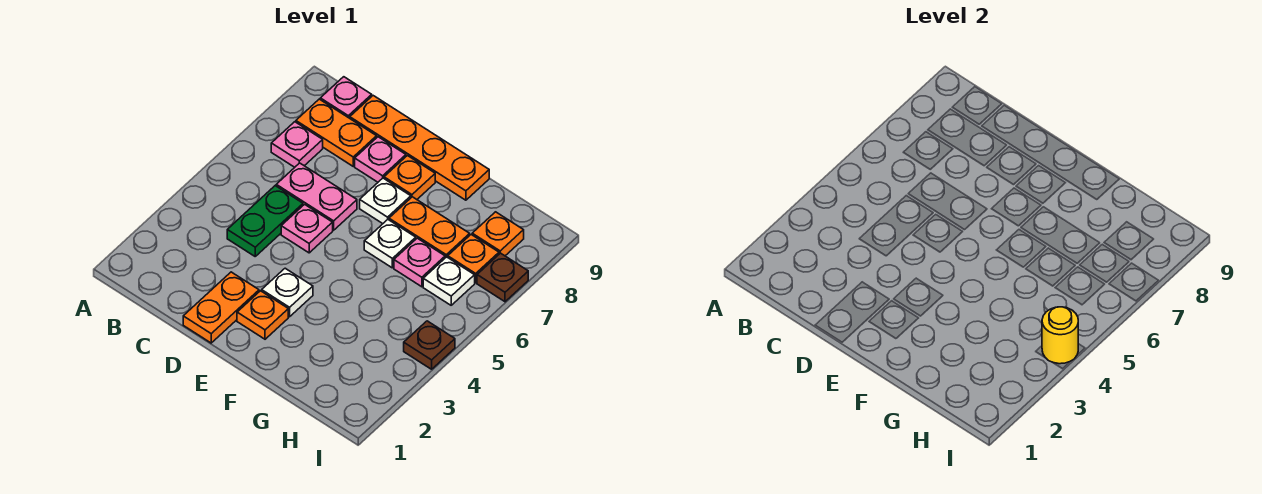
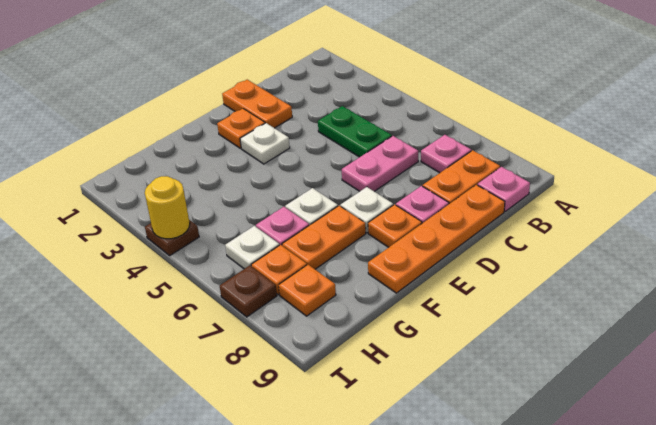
pink plate D5 level 1 -> none

